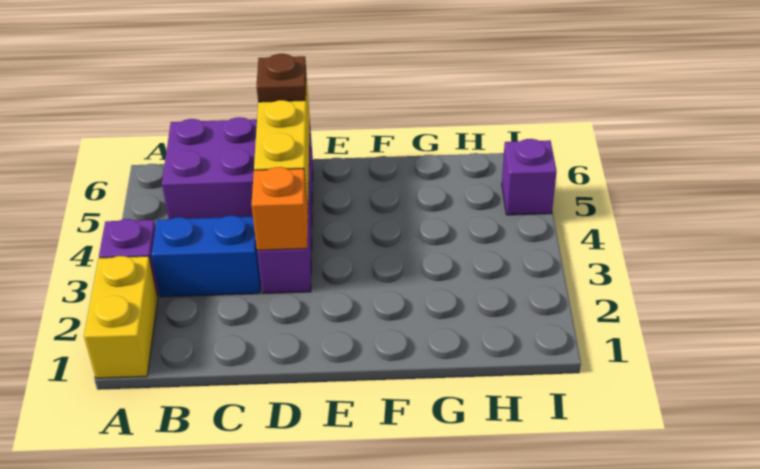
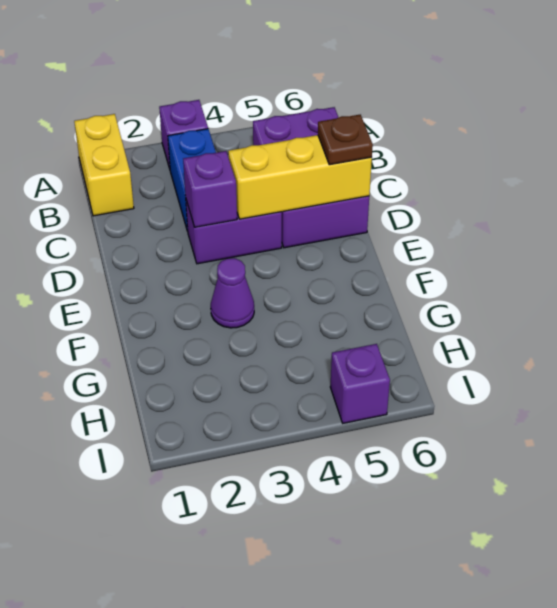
yellow brick A1:A2 level 1 -> yellow brick A1:B1 level 1
orange brick D3 level 2 -> purple brick D3 level 2
none -> purple cone F3 level 1

